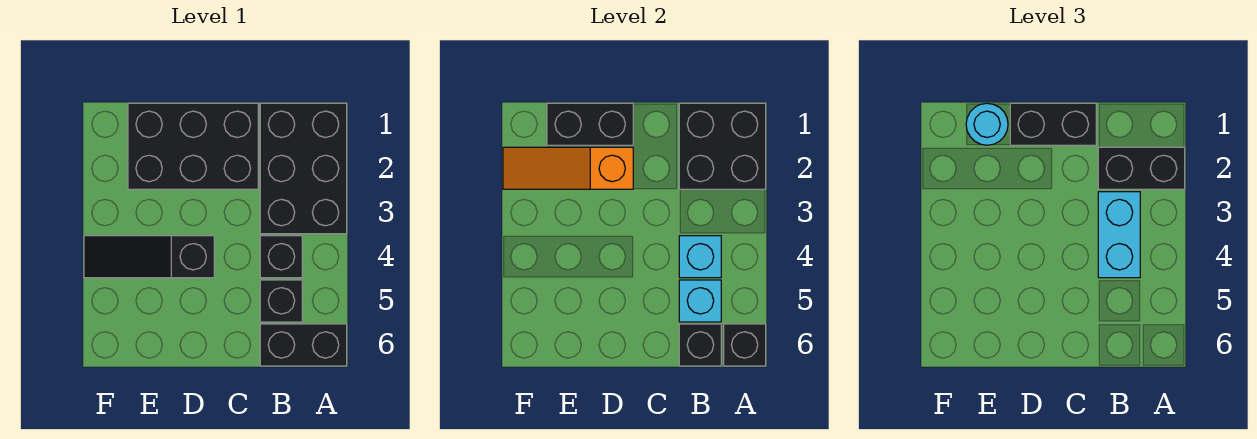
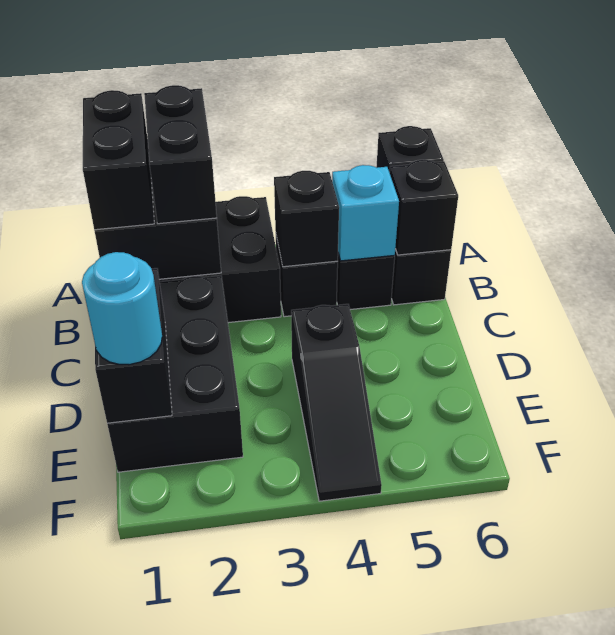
cyan brick B3:B4 level 3 -> none
cyan brick B4 level 2 -> black brick B4 level 2
black brick C1:D1 level 3 -> black brick A1:B1 level 3
orange slope D2:F2 level 2 top D -> none

